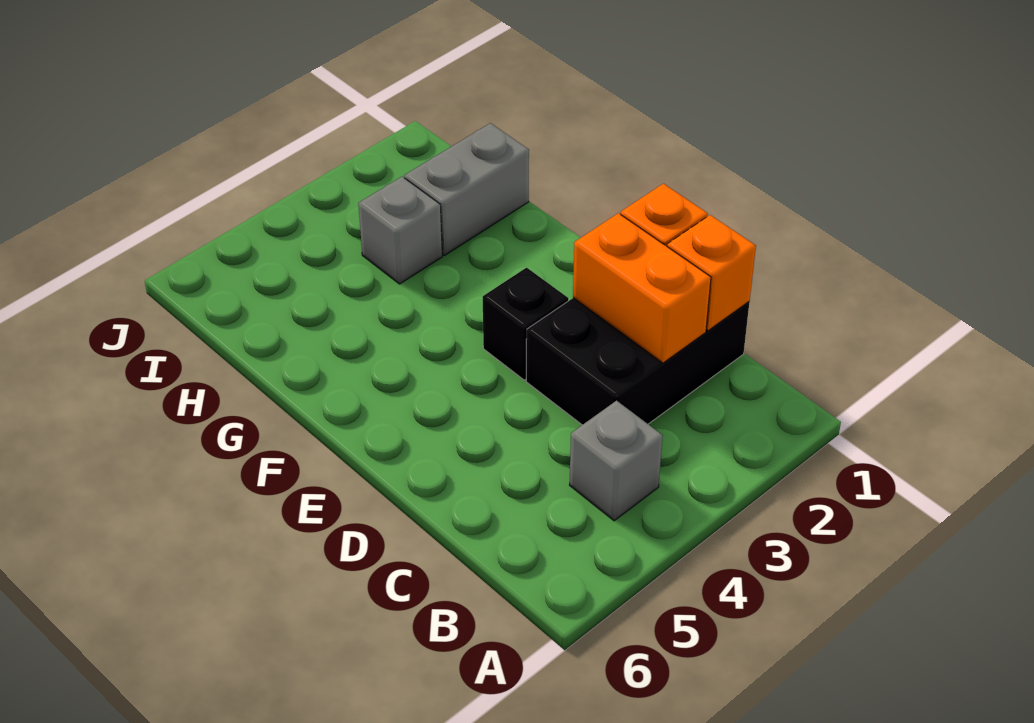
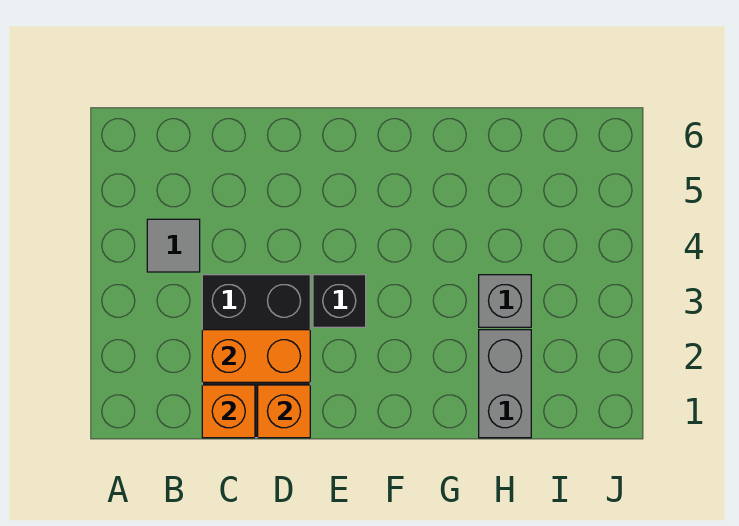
grey brick B4 level 1 -> grey tile B4 level 1

